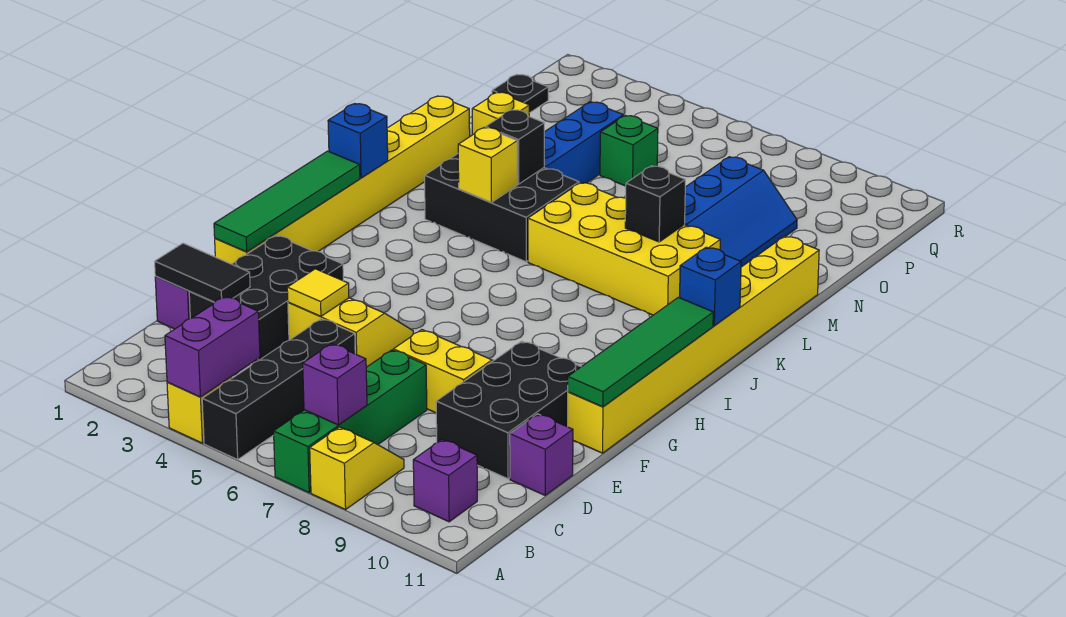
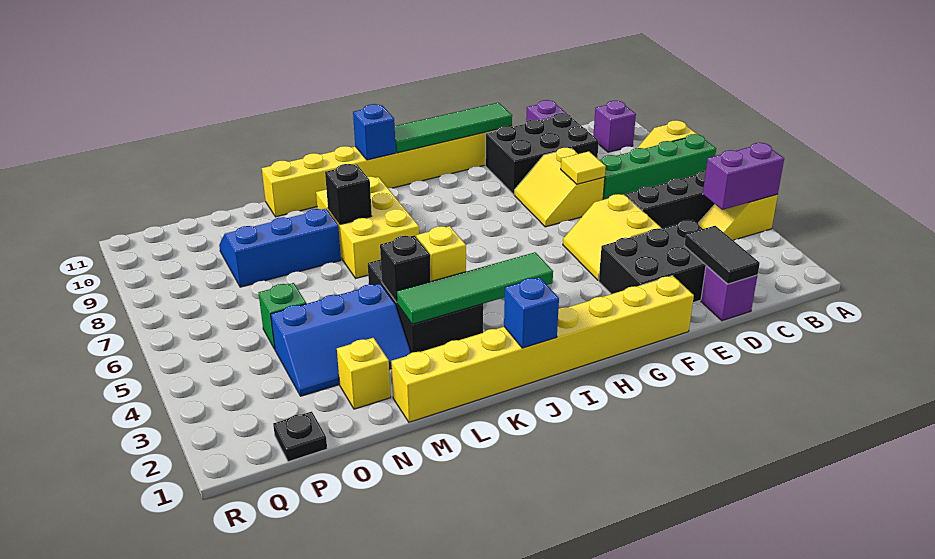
purple brick B7 level 2 -> none
yellow tile E4 level 2 -> yellow tile E7 level 2
green tile F1:I1 level 2 -> green tile I3:L3 level 2
yellow brick K6:L9 level 1 -> yellow brick K7:L9 level 1

